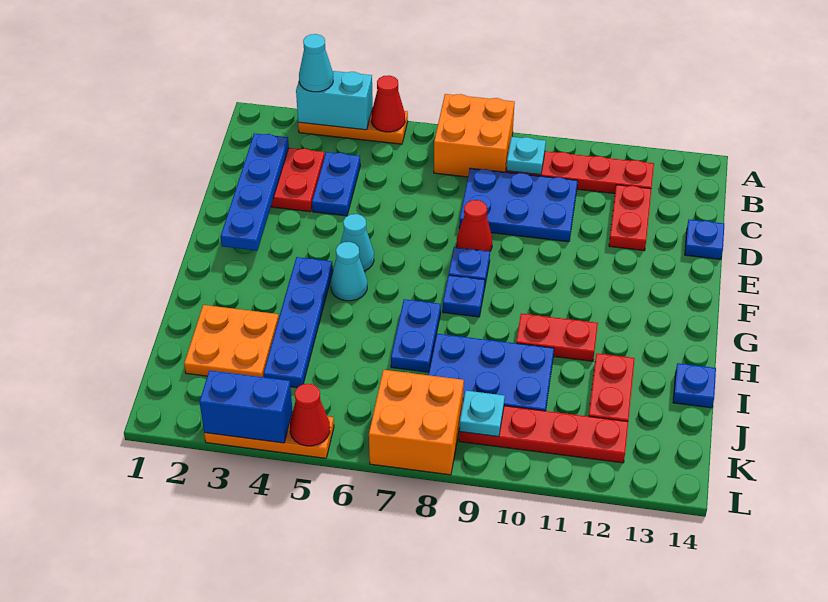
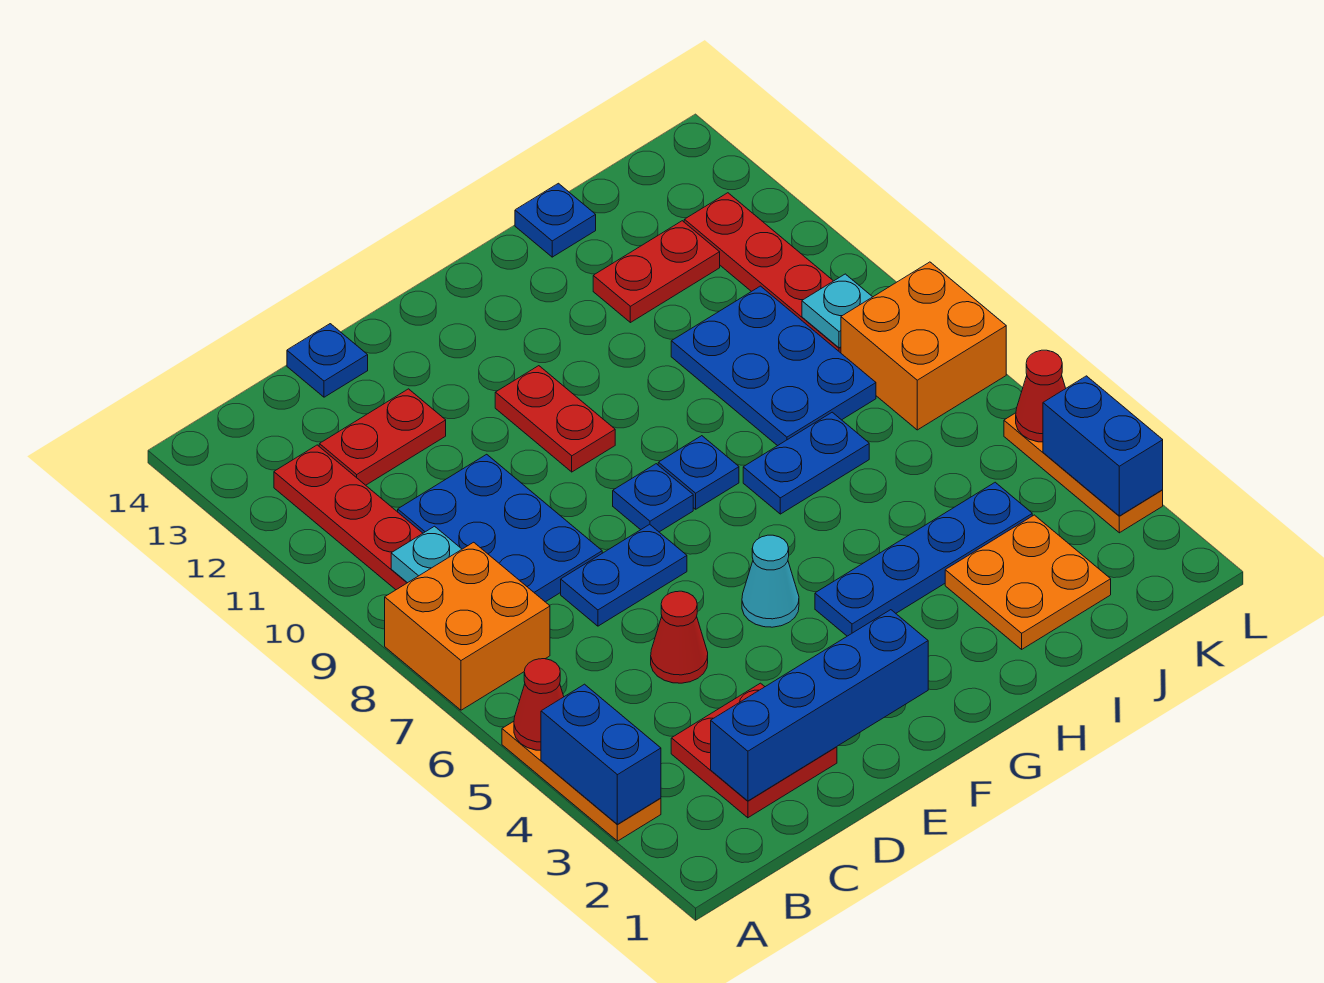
cyan brick A3:A4 level 2 -> blue brick A3:A4 level 2
cyan cone A3 level 3 -> none
blue plate C2:F2 level 2 -> blue brick C2:F2 level 2
blue plate C4:D4 level 1 -> blue plate D7:E7 level 1
red cone E8 level 1 -> red cone D5 level 1
cyan cone G5 level 1 -> none
red plate H10:H11 level 1 -> red plate F10:F11 level 1

